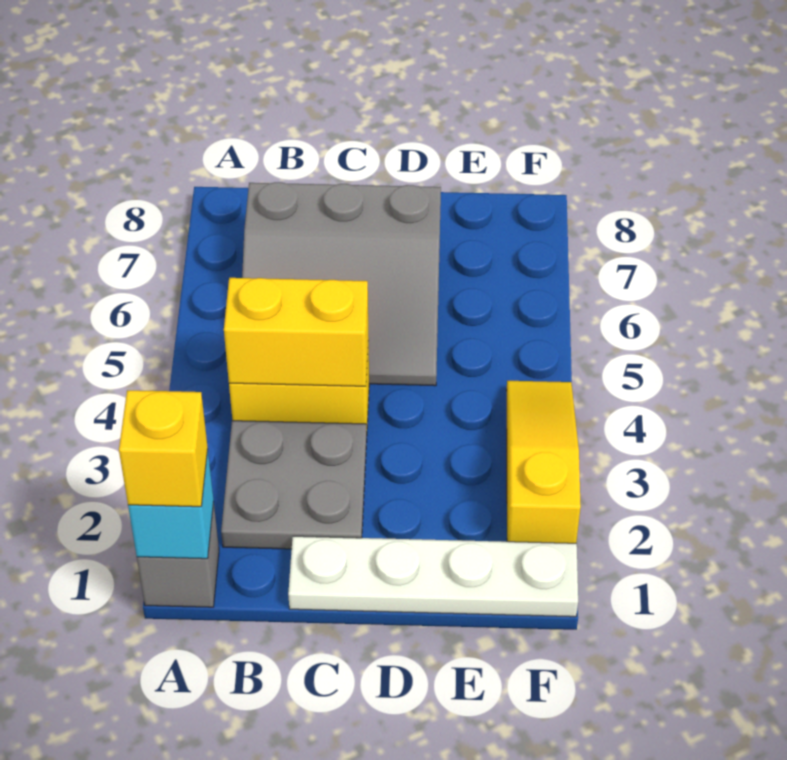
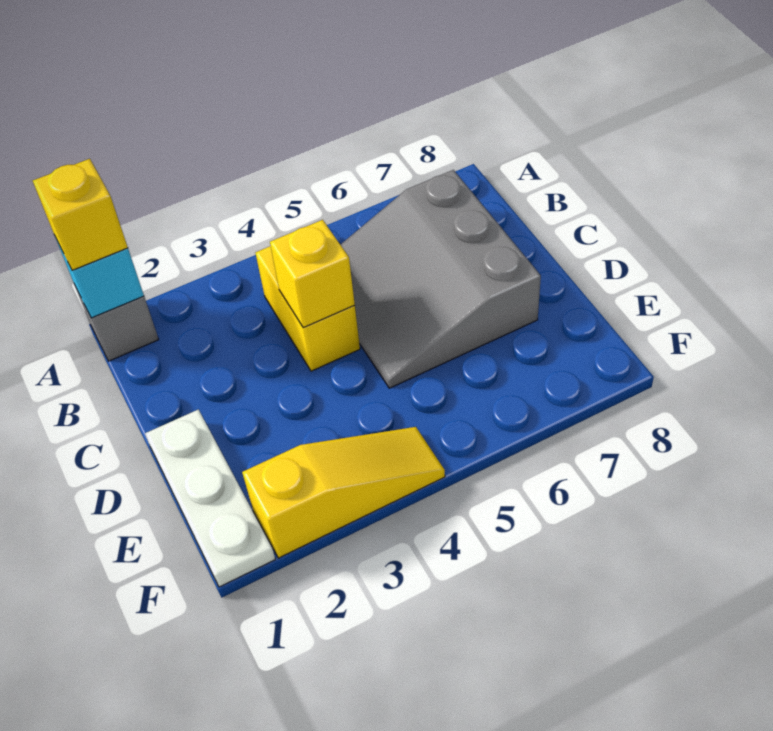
grey plate B2:C3 level 1 -> none
yellow brick B4:C4 level 2 -> yellow brick C4 level 2
white plate C1:F1 level 1 -> white plate D1:F1 level 1

